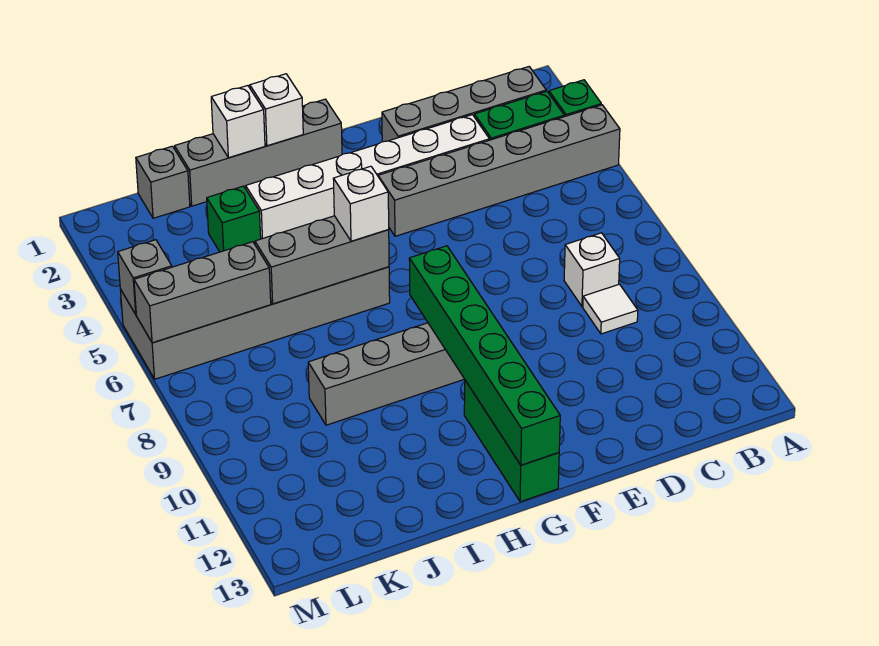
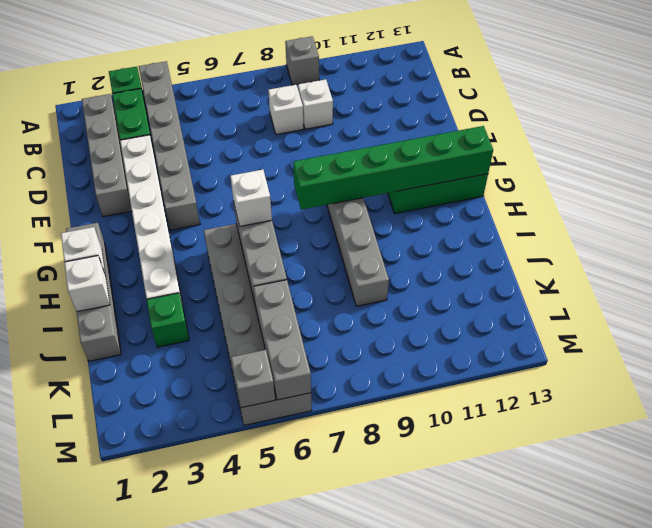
white tile C9 level 1 -> white brick C9 level 1
grey brick K1 level 1 -> grey brick A9 level 1

